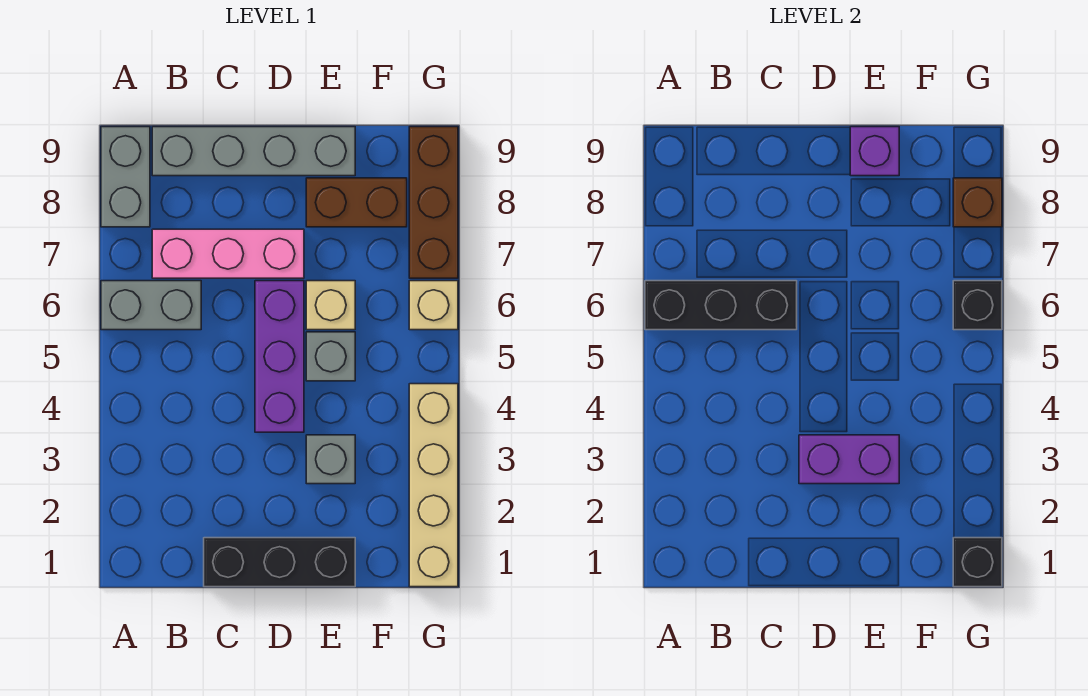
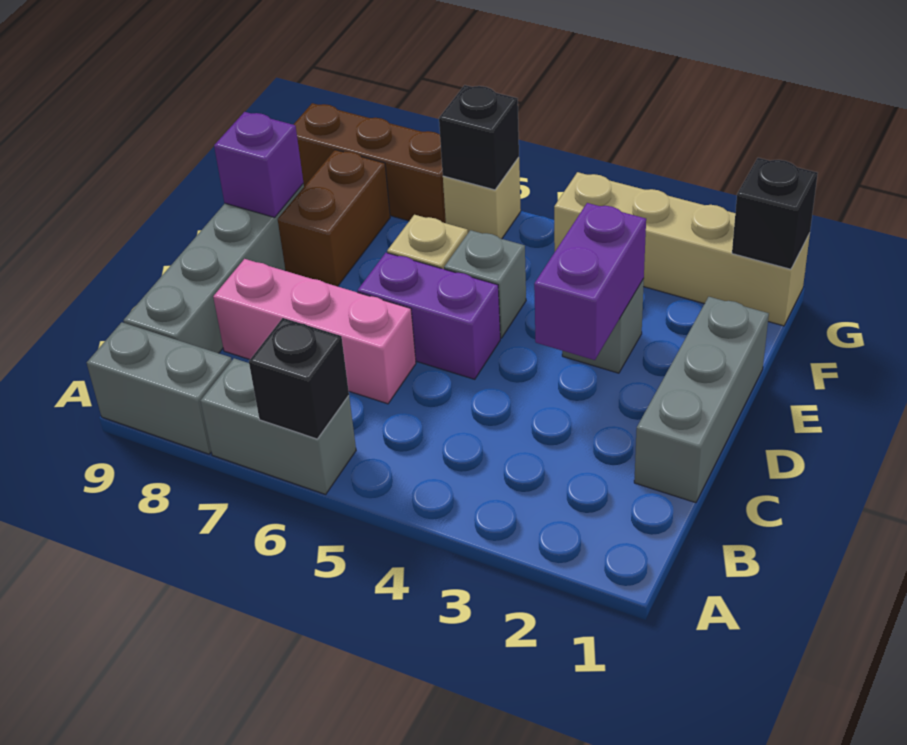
grey brick A6:B6 level 1 -> grey brick A6:A7 level 1
black brick A6:C6 level 2 -> black brick A6 level 2
pink brick B7:D7 level 1 -> pink brick C6:C8 level 1
black brick C1:E1 level 1 -> grey brick C1:E1 level 1
purple brick D4:D6 level 1 -> purple brick D5:D6 level 1
brown brick G8 level 2 -> none

